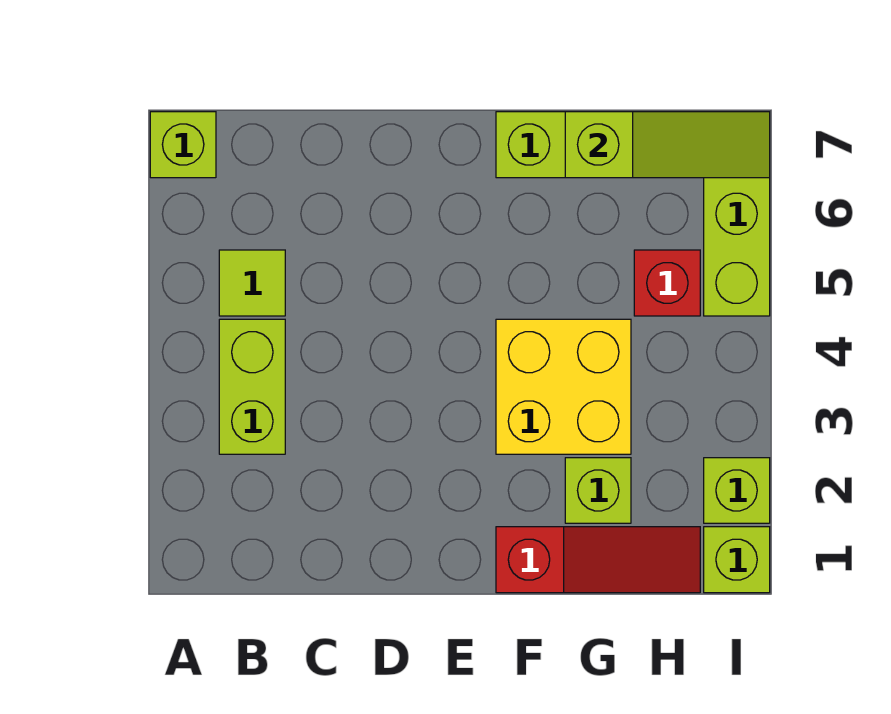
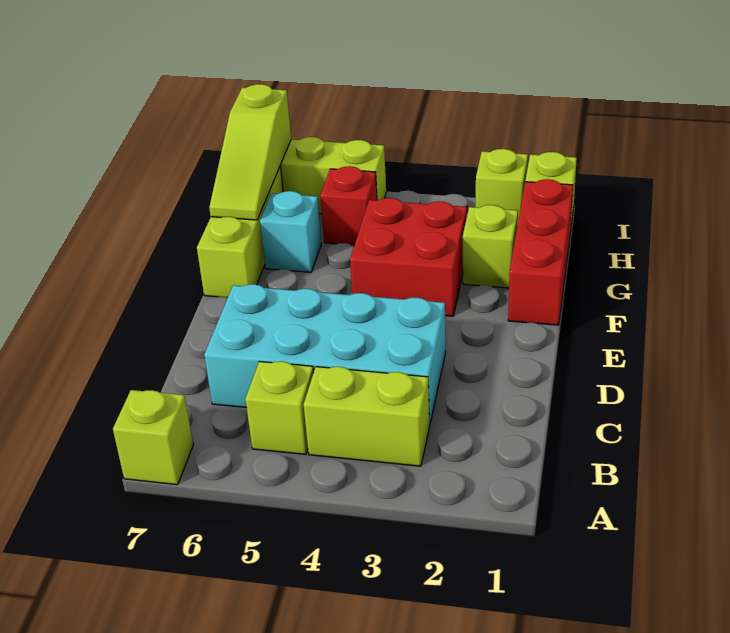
lime tile B5 level 1 -> lime brick B5 level 1
none -> cyan brick C3:D6 level 1
red slope F1:H1 level 1 top F -> red brick F1:H1 level 1
yellow brick F3:G4 level 1 -> red brick F3:G4 level 1
none -> cyan brick G6 level 1
lime slope G7:I7 level 2 top G -> lime slope G7:I7 level 2 top I

